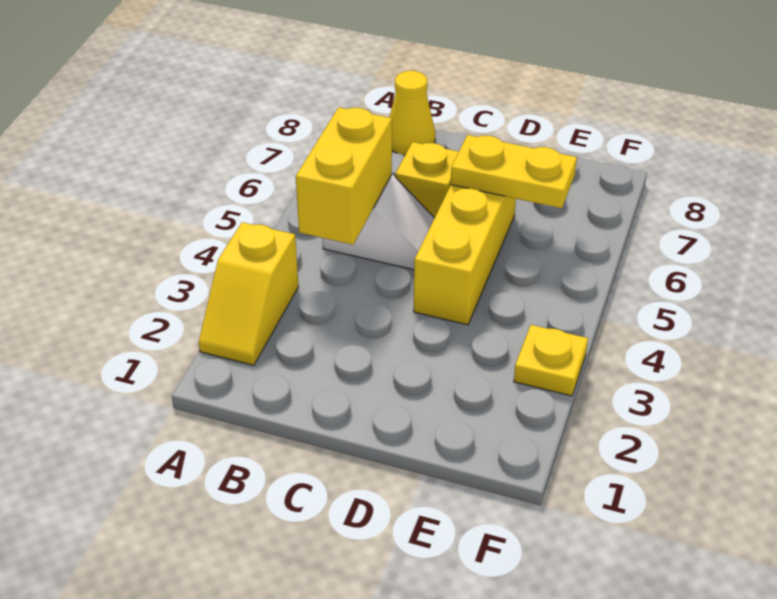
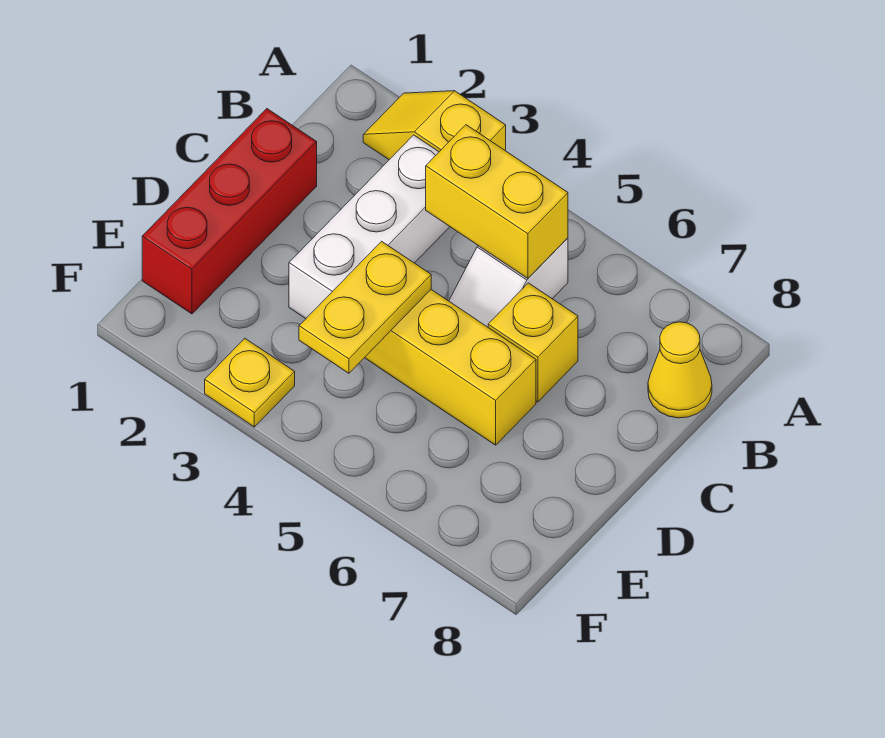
none -> white brick B3:D3 level 1
none -> red brick C1:E1 level 1
yellow plate D6:E6 level 2 -> yellow plate D4:E4 level 2

